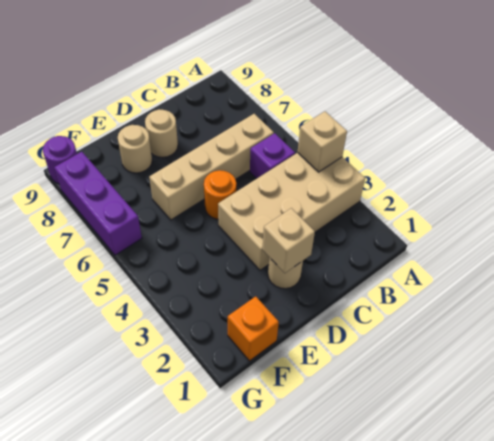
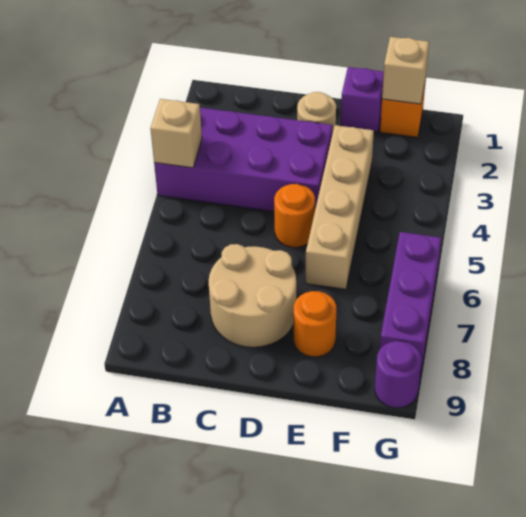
tan brick A3:D4 level 1 -> purple brick A3:D4 level 1
purple brick B5 level 1 -> purple brick E1 level 1
tan brick B6:E6 level 1 -> tan brick E3:E6 level 1
tan brick D2 level 2 -> tan brick F1 level 2
tan round brick D8 level 1 -> tan round brick C7:D8 level 1
tan round brick E8 level 1 -> orange round brick E8 level 1

